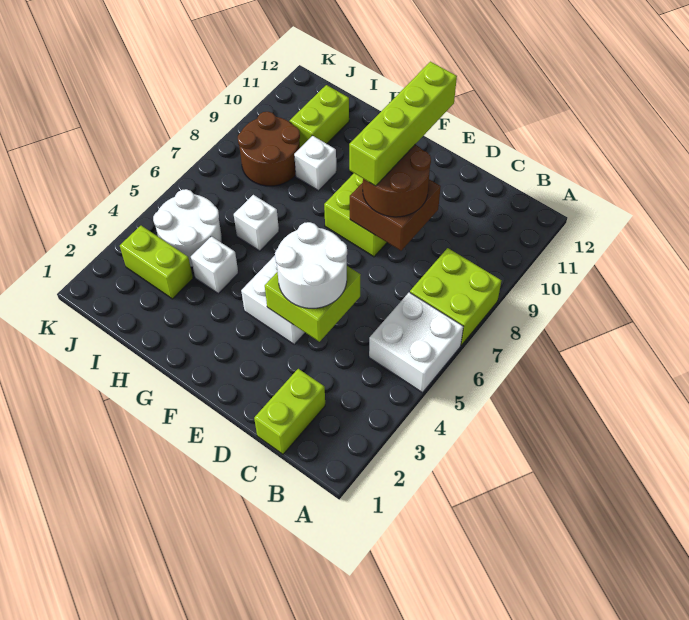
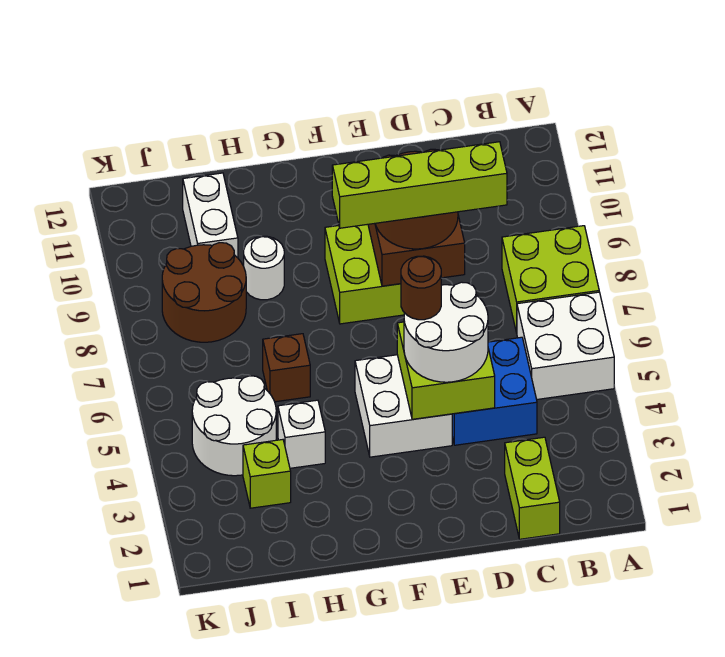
none -> blue brick C4:D5 level 1
none -> brown round brick E5 level 4
lime brick E8:E11 level 4 -> lime brick C8:F8 level 4
white brick H6 level 1 -> brown brick H6 level 1
white brick H9 level 1 -> white round brick H9 level 1
lime brick I3:J3 level 1 -> lime brick I3 level 1
lime brick I10:I11 level 1 -> white brick I10:I11 level 1

